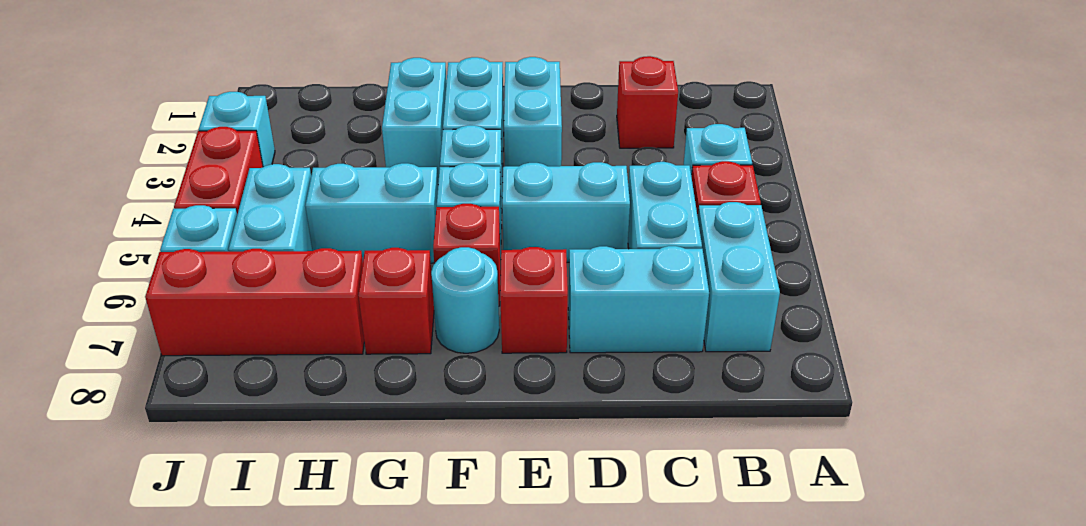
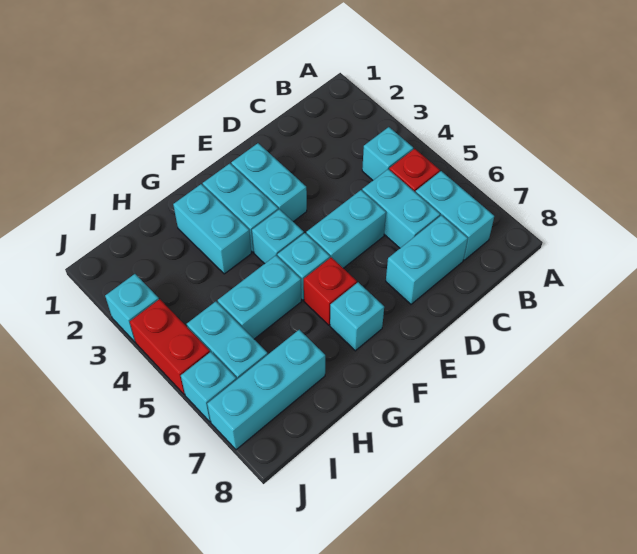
red brick C2 level 1 -> none
red brick E7 level 1 -> none
cyan round brick F7 level 1 -> cyan brick F7 level 1
red brick G7 level 1 -> none
red brick H7:J7 level 1 -> cyan brick H7:J7 level 1

